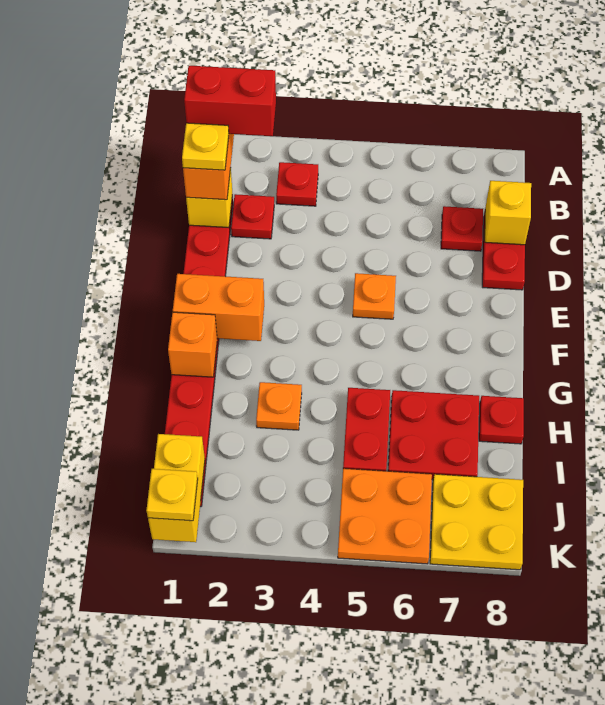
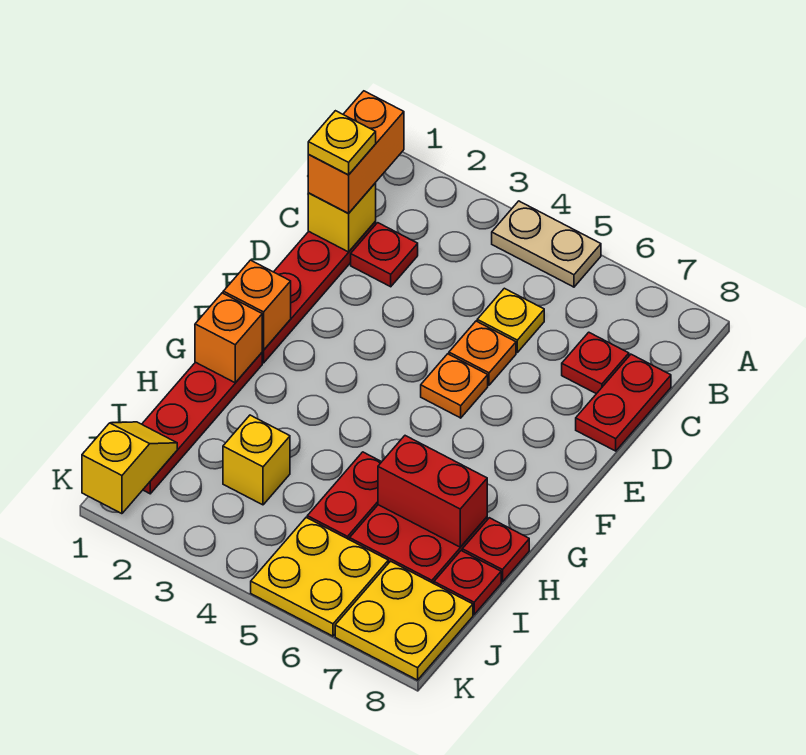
none -> tan plate A4:A5 level 1
red brick B1:B2 level 4 -> red brick H6:H7 level 2
red plate B3 level 1 -> red plate I8 level 1
yellow brick C8 level 2 -> yellow brick I3 level 1
orange brick F1:F2 level 2 -> orange brick F1 level 2
orange plate H3 level 1 -> orange plate D5 level 1
yellow brick J1:K1 level 2 -> yellow slope J1:K1 level 2 top K
orange plate J5:K6 level 1 -> yellow plate J5:K6 level 1
yellow plate K1 level 3 -> yellow plate C5 level 1

